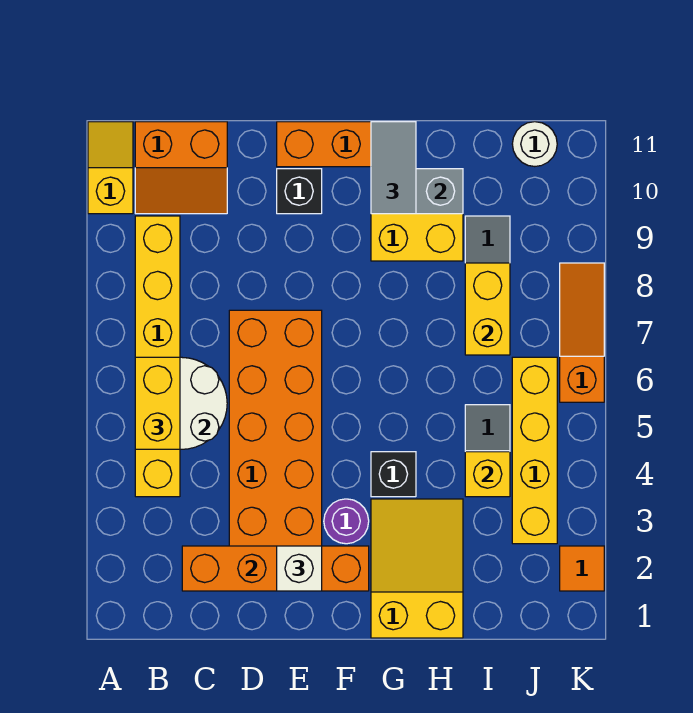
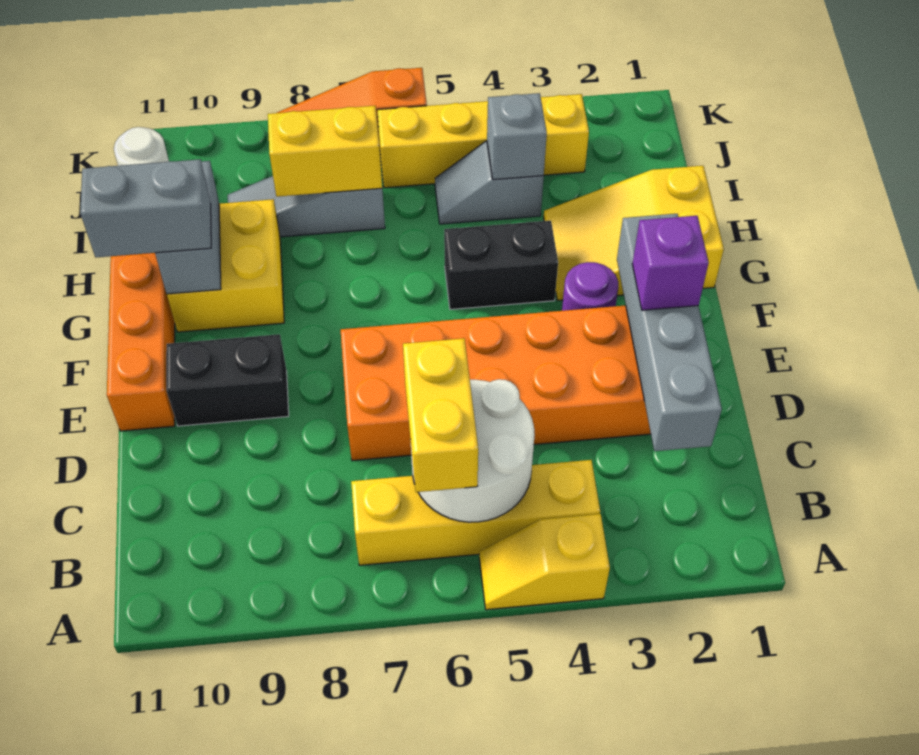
yellow slope A10:A11 level 1 top 10 -> yellow slope A4:A5 level 1 top 4
yellow brick B4:B9 level 1 -> yellow brick B4:B7 level 1
yellow brick B5:B6 level 3 -> yellow brick B6:C6 level 3
orange slope B10:C11 level 1 top 11 -> none
orange brick C2:F2 level 2 -> grey brick C2:F2 level 2
white brick E2 level 3 -> purple brick E2 level 3
black brick E10 level 1 -> black brick E9:E10 level 1
black brick G4 level 1 -> black brick G4:G5 level 1
grey tile G10:G11 level 3 -> grey brick G10:G11 level 3
yellow brick I4 level 2 -> grey brick I4 level 2
orange tile K2 level 1 -> none

